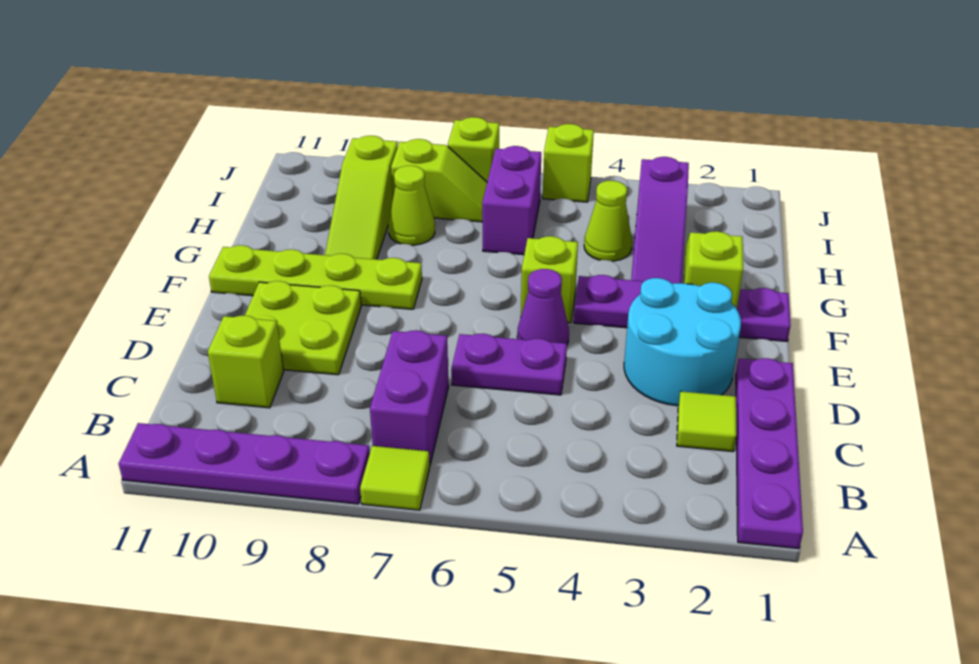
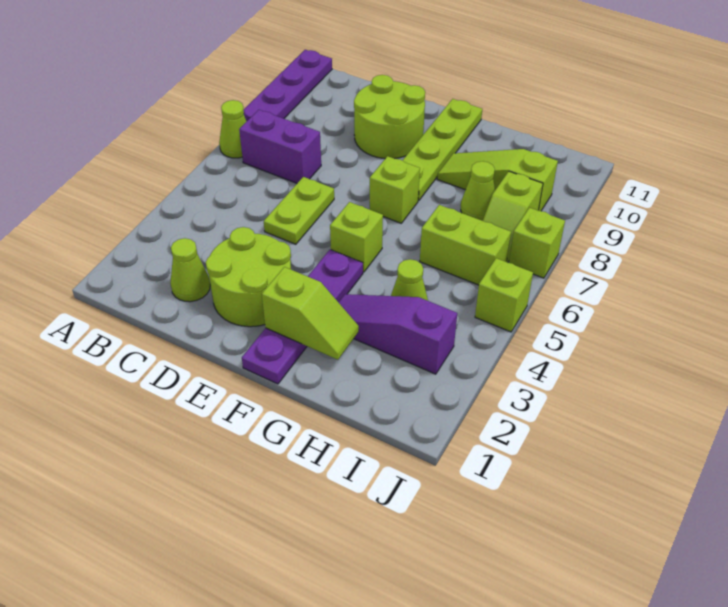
purple plate A1:D1 level 1 -> none
lime tile A7 level 1 -> lime cone A7 level 1
lime tile C2 level 1 -> lime cone C2 level 1
lime brick C10 level 1 -> lime brick F7 level 1
cyan round brick D2:E3 level 1 -> lime round brick D2:E3 level 1
purple plate D5:D6 level 1 -> lime plate D5:D6 level 1
lime plate D9:E10 level 1 -> lime round brick D9:E10 level 1
purple cone E5 level 1 -> none
purple brick H6:I6 level 1 -> lime brick H6:I6 level 1

